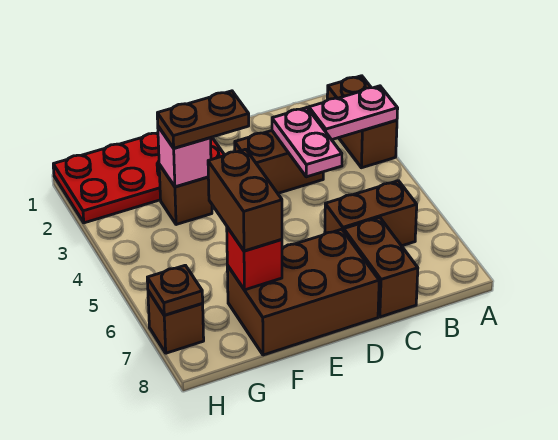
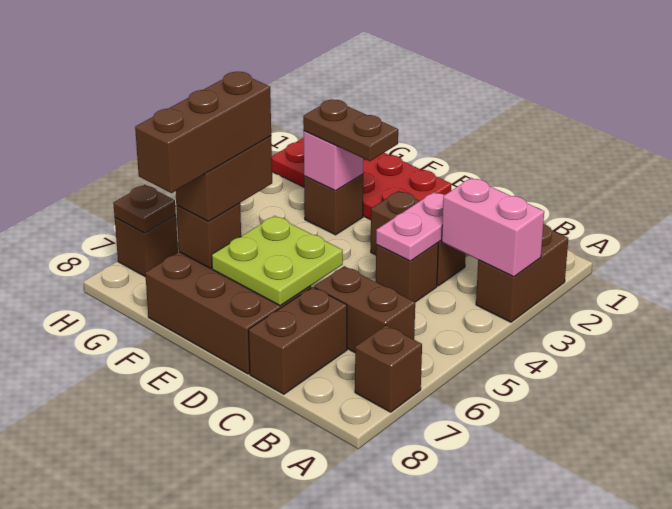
pink plate A3:B3 level 2 -> pink brick A3:B3 level 2
none -> brown brick A7 level 1
none -> brown brick C4 level 1
none -> lime plate D6:E7 level 2
none -> brown brick F6:F8 level 4
red brick F7 level 2 -> brown brick F7 level 2

